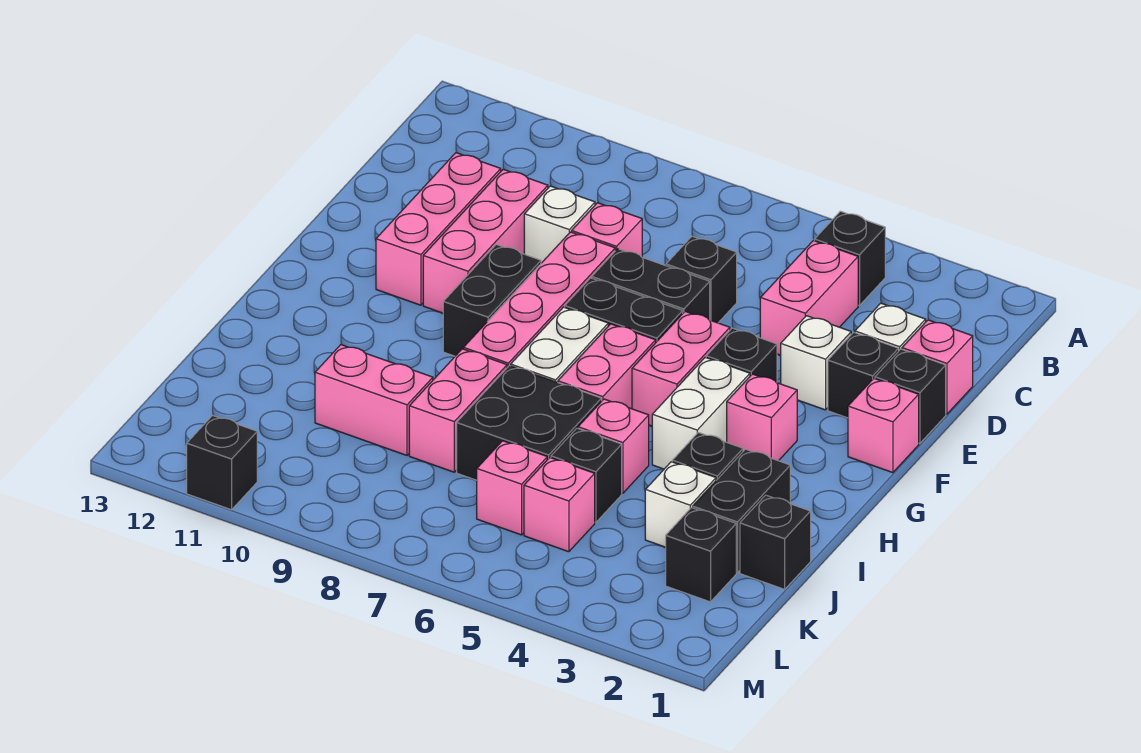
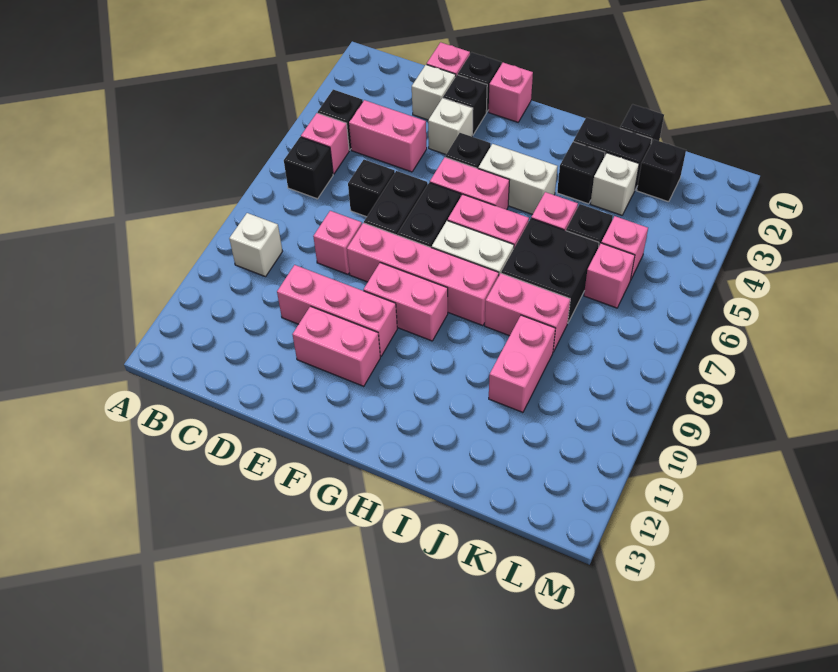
white brick D9 level 1 -> white brick B9 level 1
pink brick D11:F11 level 1 -> pink brick E11:F11 level 1
black brick F9:G9 level 1 -> pink brick F9:G9 level 1
pink brick G3 level 1 -> pink brick B5 level 1
black brick M11 level 1 -> black brick B6 level 1

